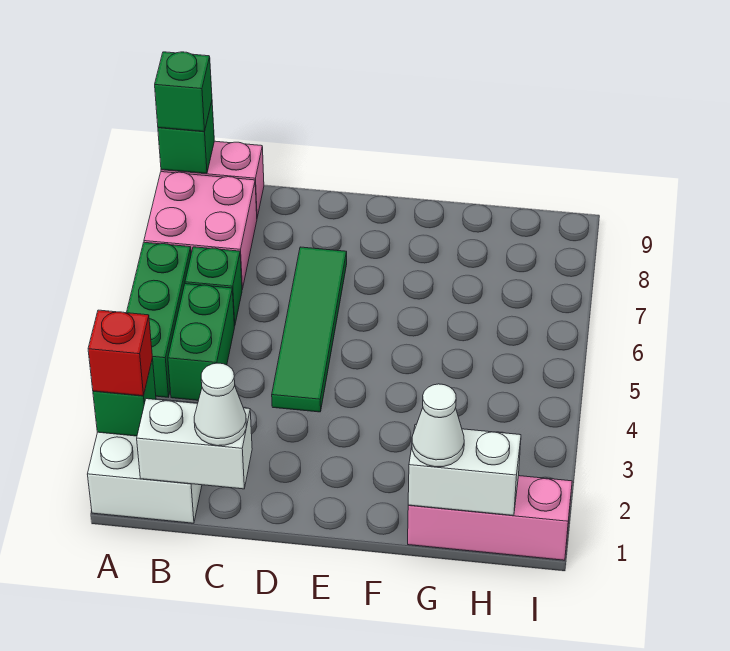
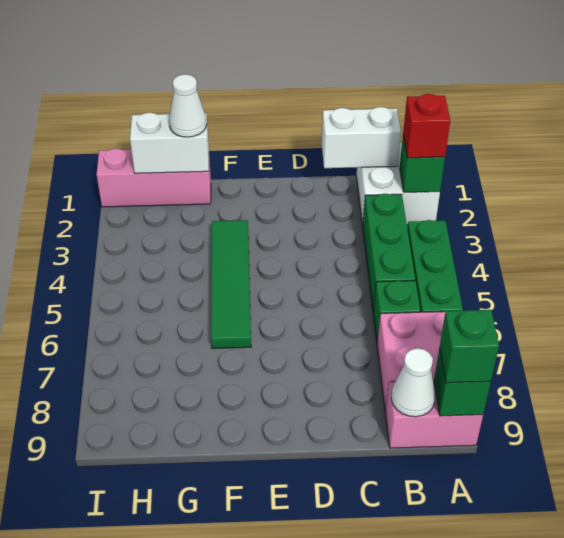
green brick B4:B5 level 1 -> green brick B3:B5 level 1
white cone C1 level 3 -> white cone B9 level 2
green tile D4:D7 level 1 -> green tile F3:F6 level 1

